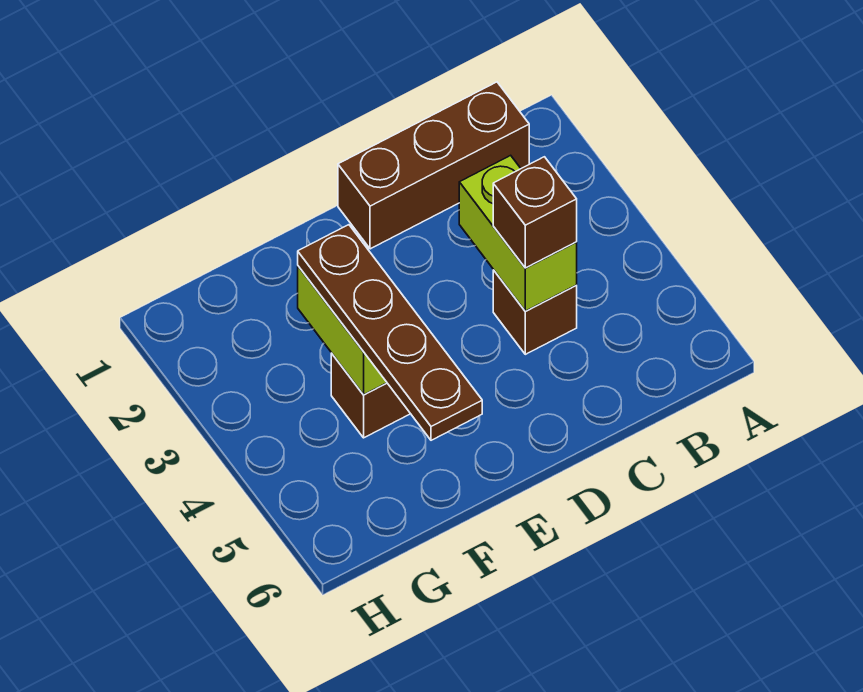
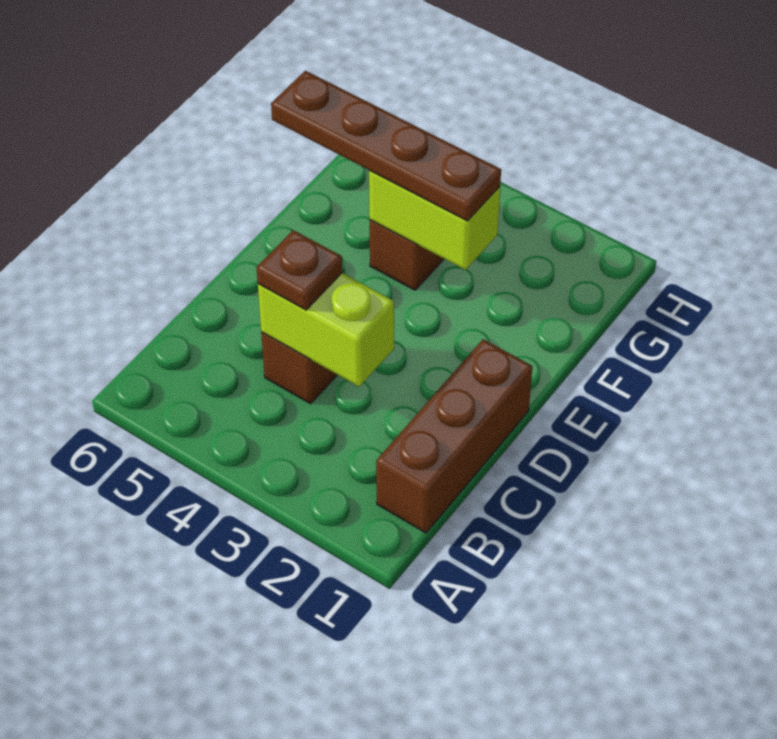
brown brick C4 level 3 -> brown plate C4 level 3

